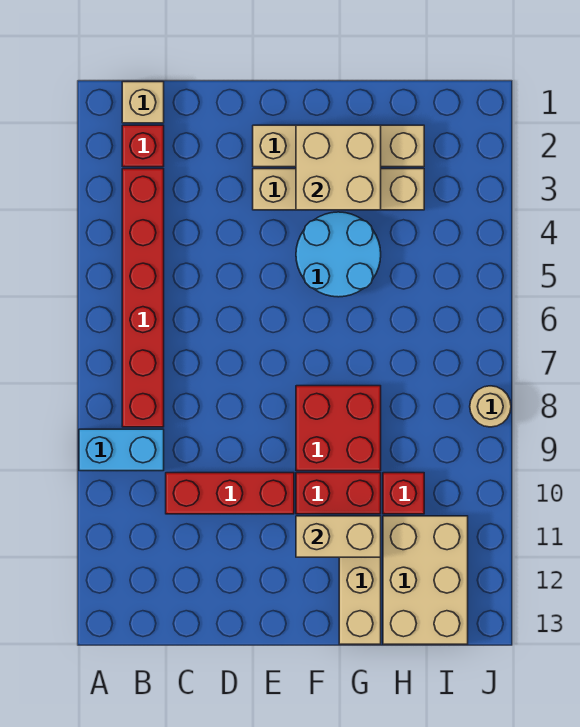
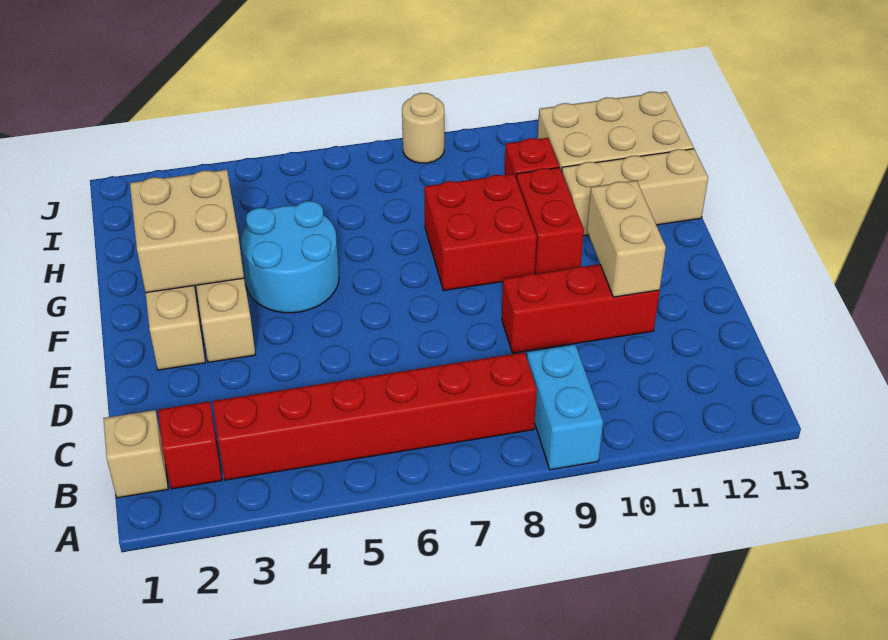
red brick C10:E10 level 1 -> red brick D9:D11 level 1
tan brick F11:G11 level 2 -> tan brick D11:E11 level 2

